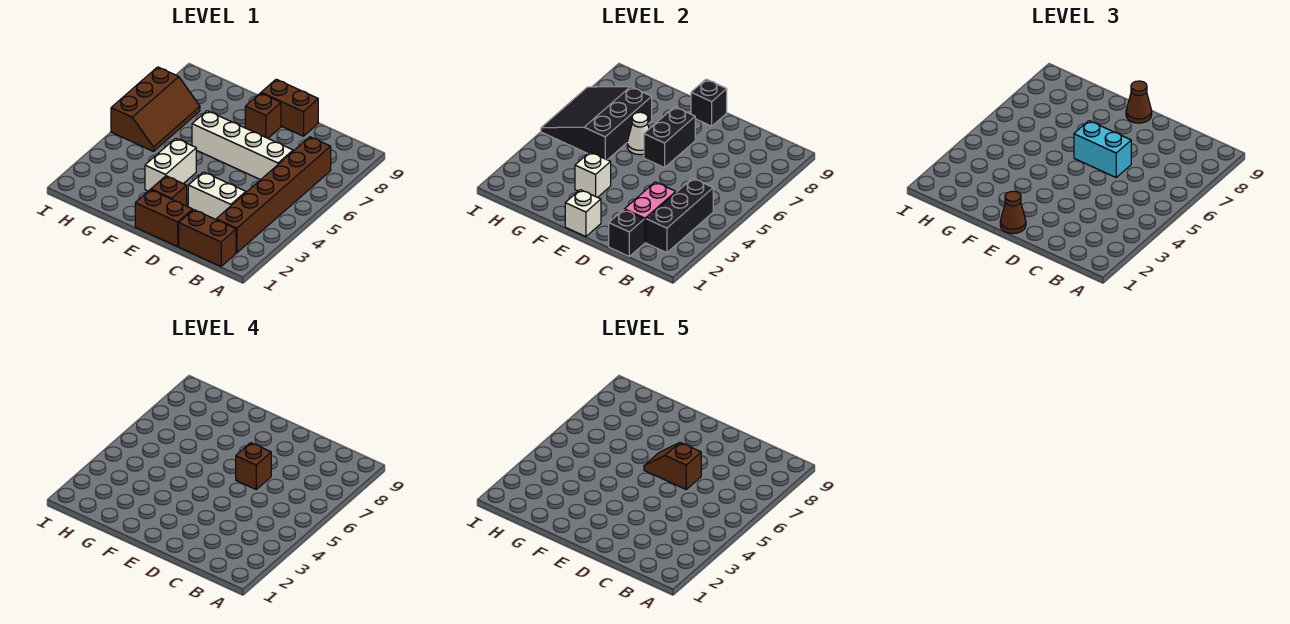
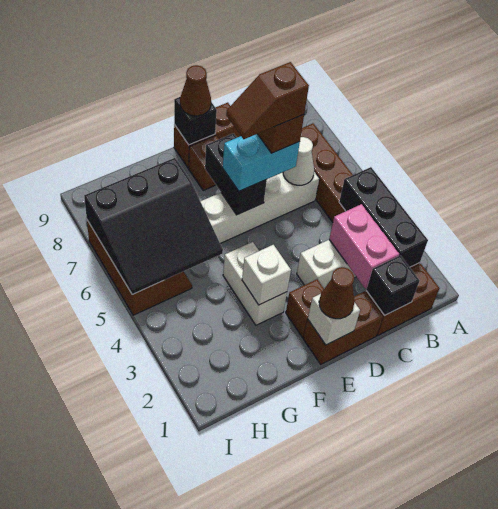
white cone F6 level 2 -> white cone C6 level 2
black slope G5:I7 level 2 top G -> black slope G5:I7 level 2 top 7

